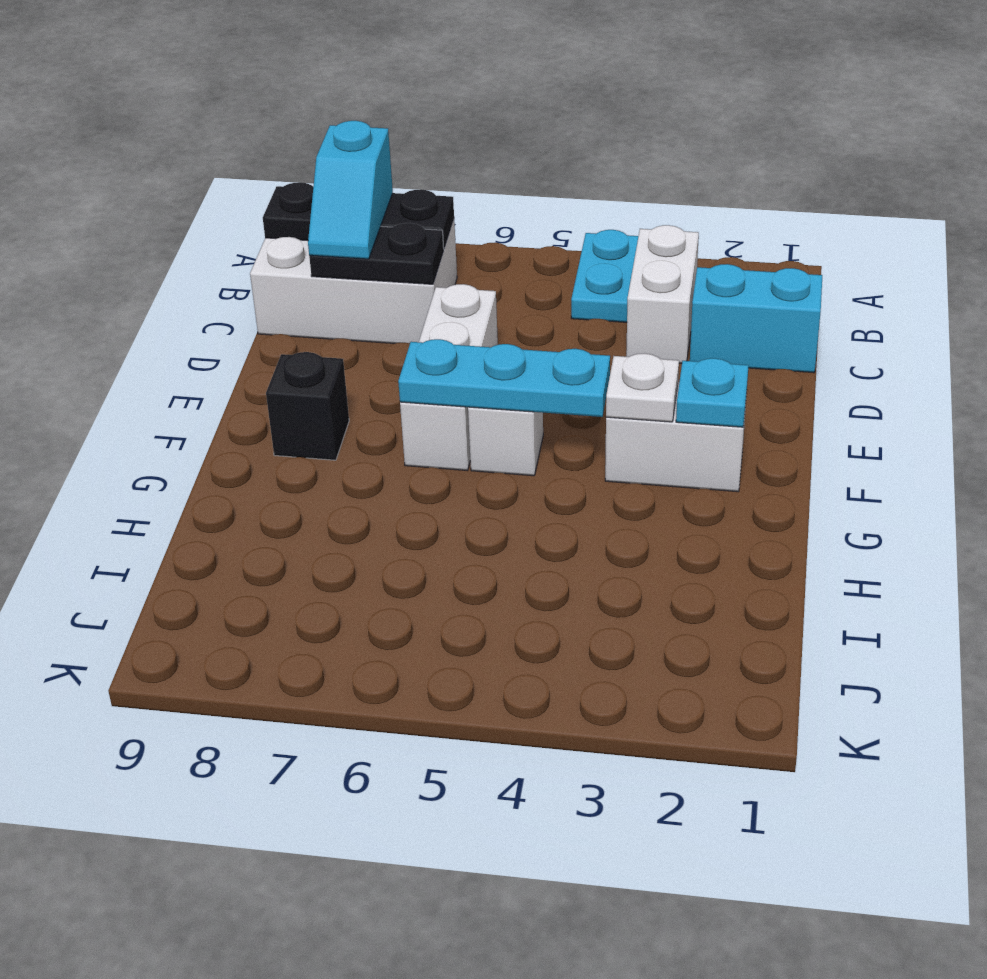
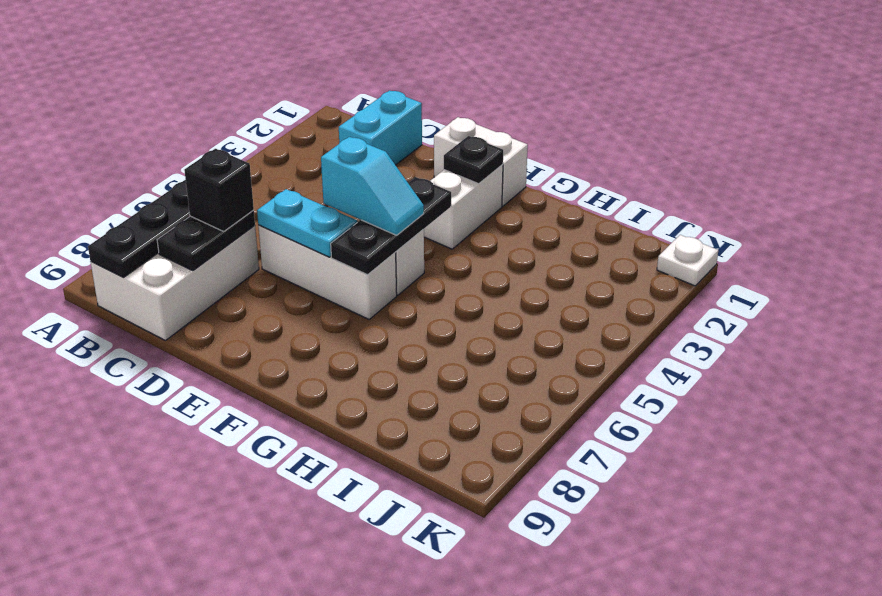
cyan plate A4:B4 level 1 -> cyan plate D6:E6 level 2
white brick B3:C3 level 1 -> white brick E1:F1 level 1
cyan slope B8:C8 level 3 top B -> cyan slope E5:F5 level 3 top E
cyan plate F2 level 2 -> black plate F2 level 2
white plate F3 level 2 -> white plate K1 level 1
cyan plate F4:F6 level 2 -> black plate F4:F6 level 2
black brick F8 level 1 -> black brick C7 level 3

